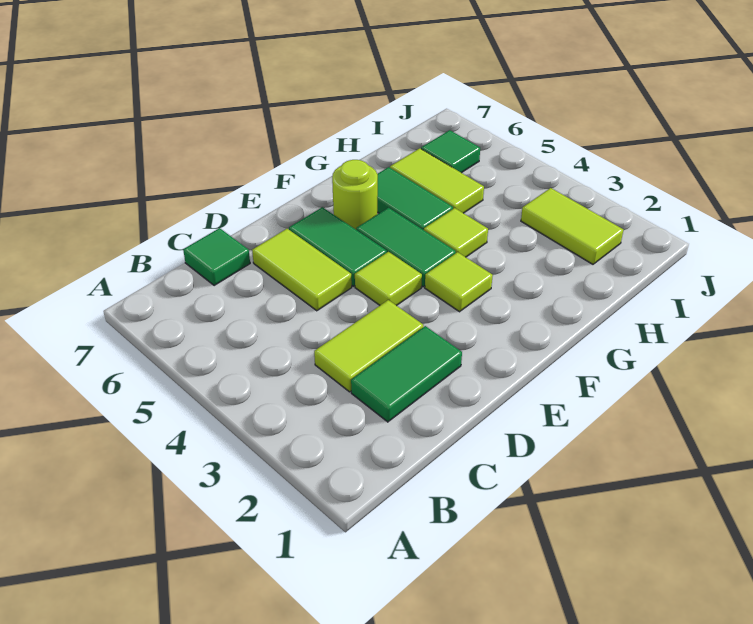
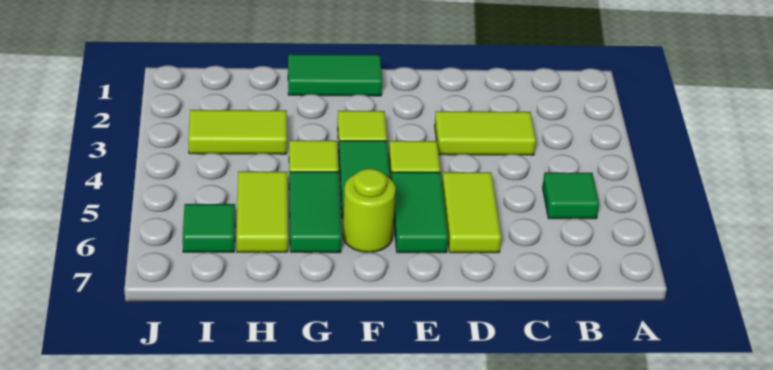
green tile C2:D2 level 1 -> green tile F1:G1 level 1
green tile C7 level 1 -> green tile B5 level 1
lime tile I2:I3 level 1 -> lime tile H3:I3 level 1

